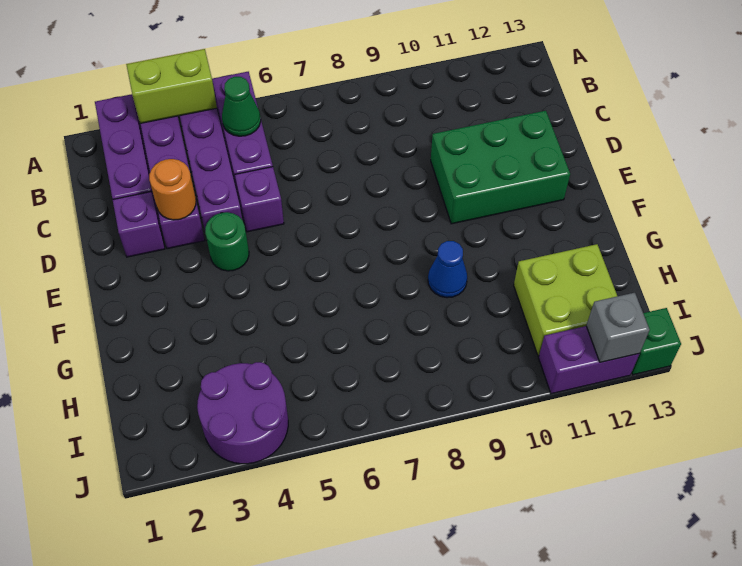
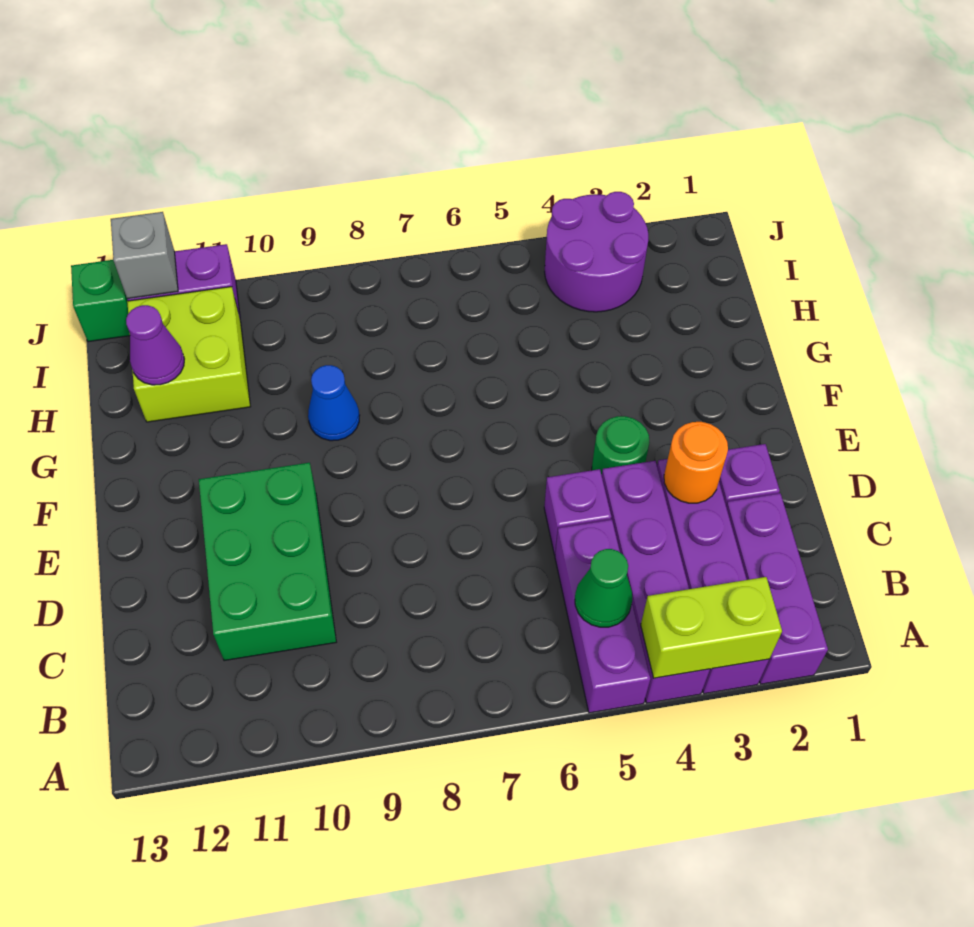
green brick D10:E12 level 1 -> green brick C10:E11 level 1
none -> purple cone H12 level 2

